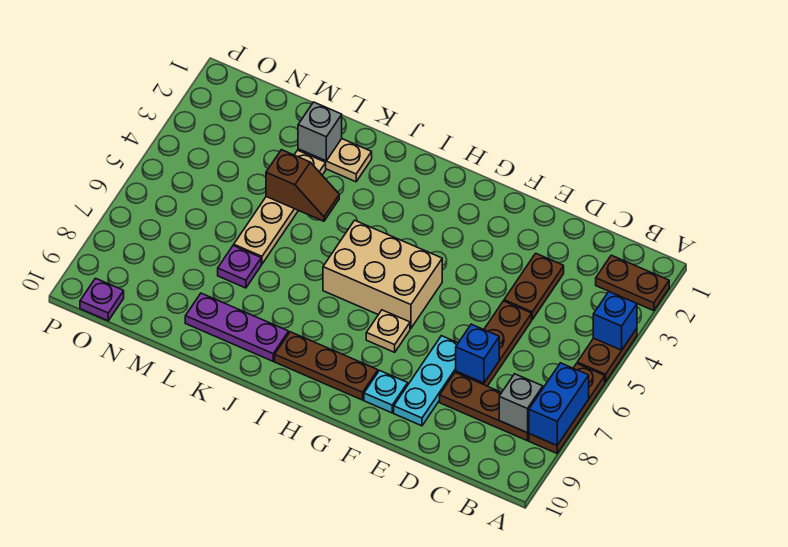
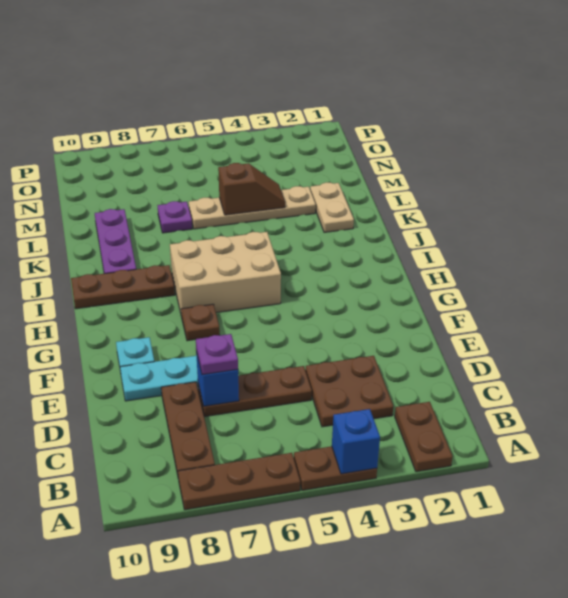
blue brick A7:A8 level 2 -> none
grey brick B8 level 2 -> none
brown plate D3:D4 level 1 -> brown plate C3:D4 level 1
tan brick G5:I6 level 1 -> tan brick H5:I7 level 1
tan plate G7 level 1 -> brown plate G7 level 1
brown plate G9:I9 level 1 -> brown plate I8:I10 level 1
brown slope K4:L4 level 2 top L -> brown slope L4:L5 level 2 top 5
grey brick L2 level 2 -> none
purple plate O10 level 1 -> purple plate D7 level 3

